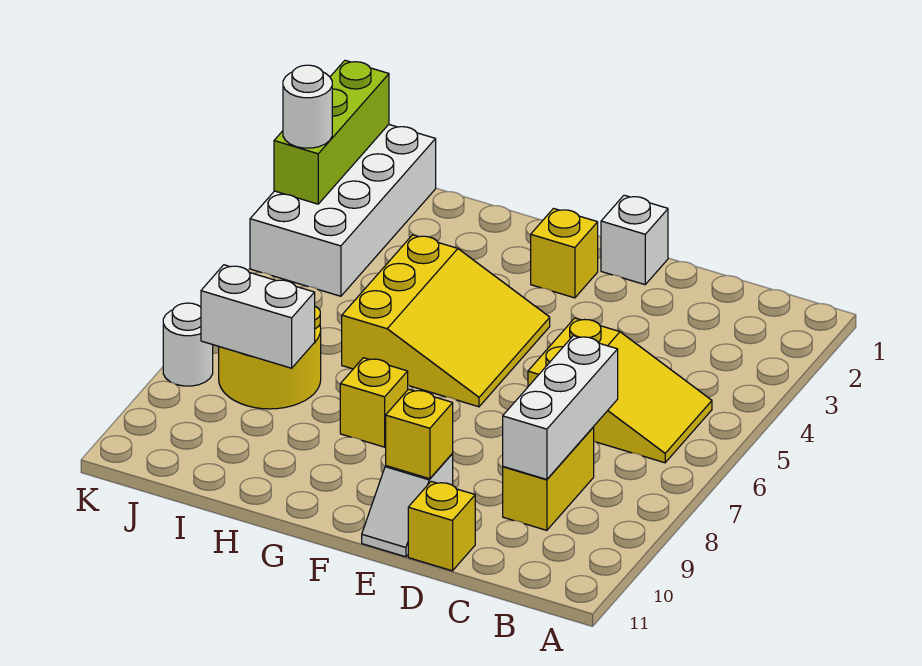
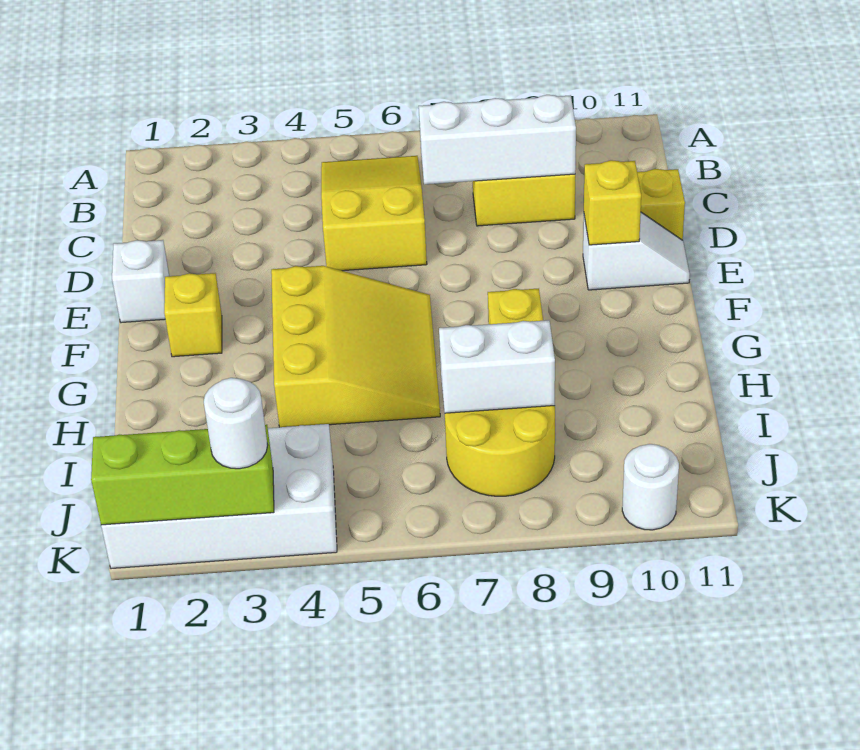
yellow slope F4:H6 level 1 top H -> yellow slope F4:H6 level 1 top 4
white brick I8:J8 level 2 -> white brick I7:I8 level 2
white round brick K8 level 1 -> white round brick K10 level 1

